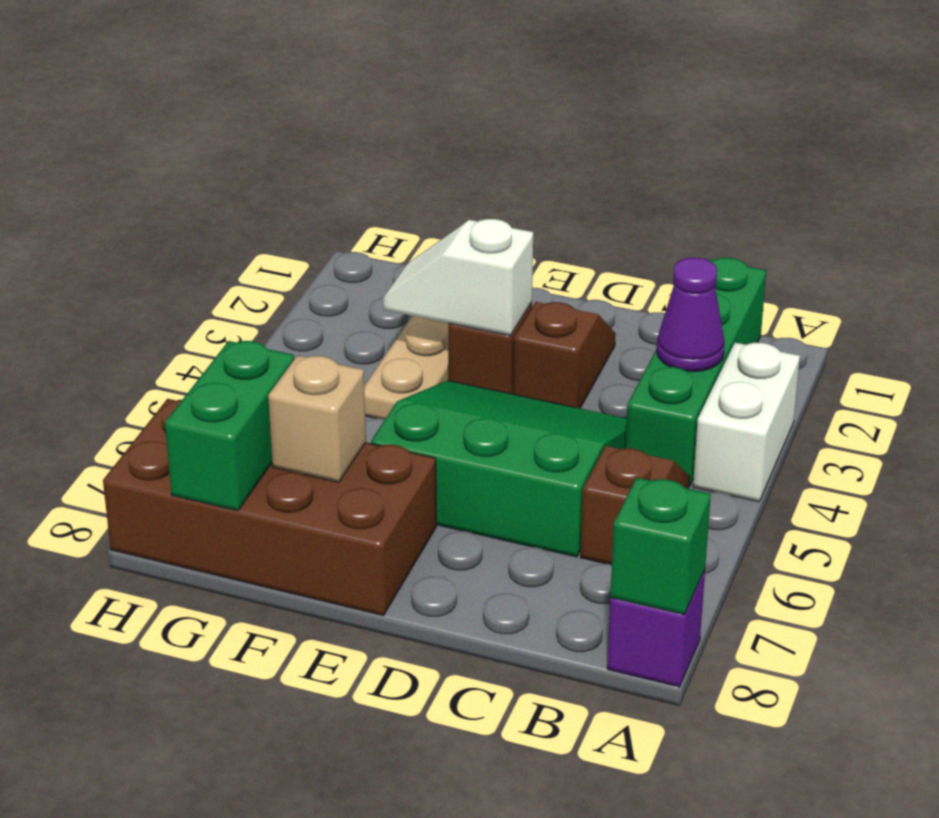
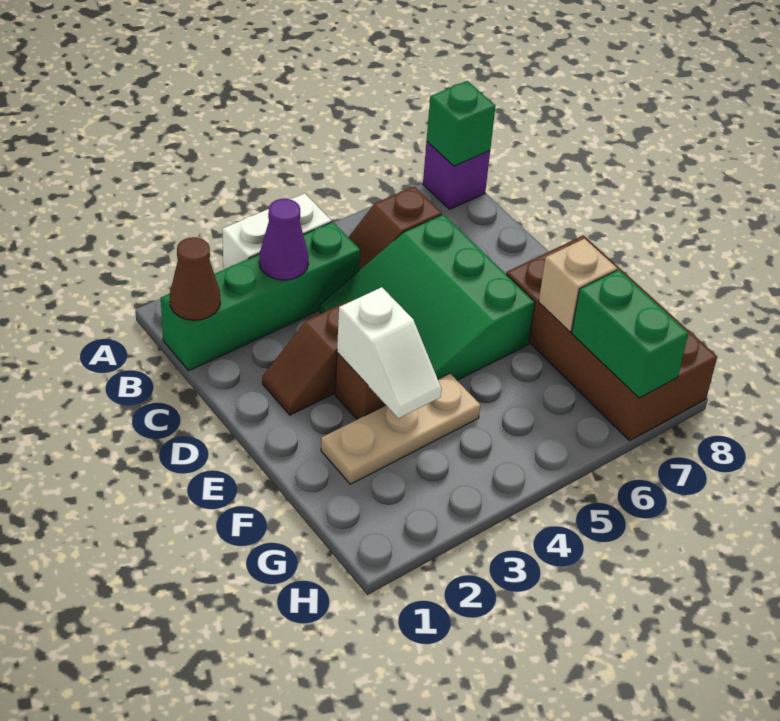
none -> brown cone B1 level 2
green brick G7:G8 level 2 -> green brick G7:H7 level 2

